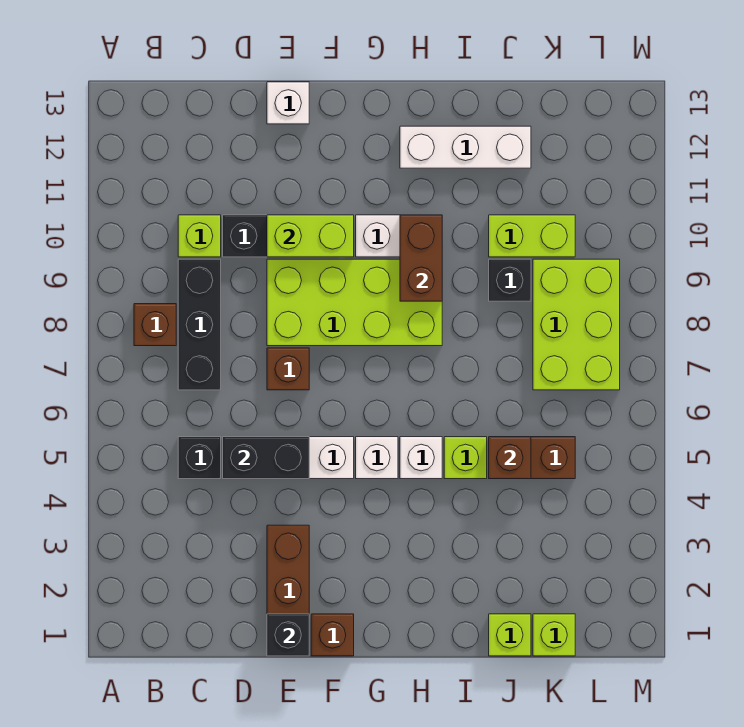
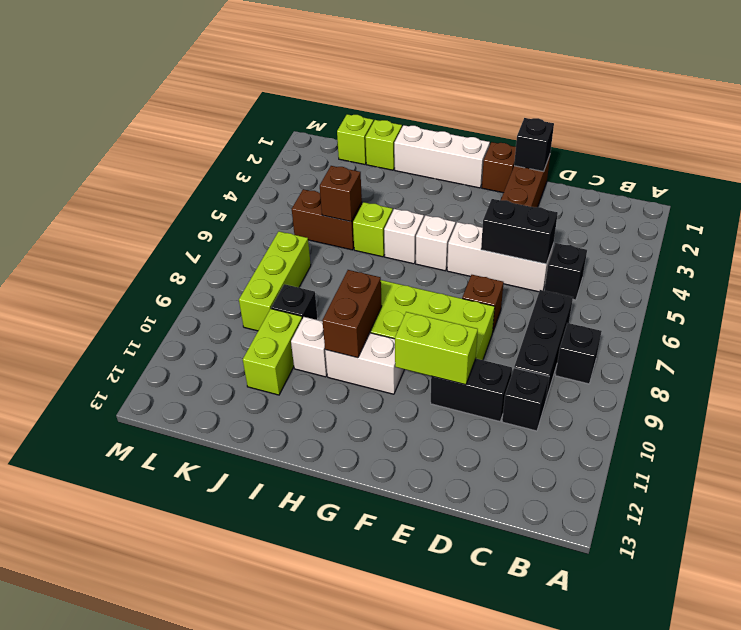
brown brick B8 level 1 -> black brick B8 level 1
lime brick C10 level 1 -> black brick C10 level 1
white brick E13 level 1 -> white brick I10 level 1
white brick H12:J12 level 1 -> white brick G1:I1 level 1
lime brick J10:K10 level 1 -> lime brick J10:J11 level 1
lime brick K7:L9 level 1 -> lime brick K7:K9 level 1

